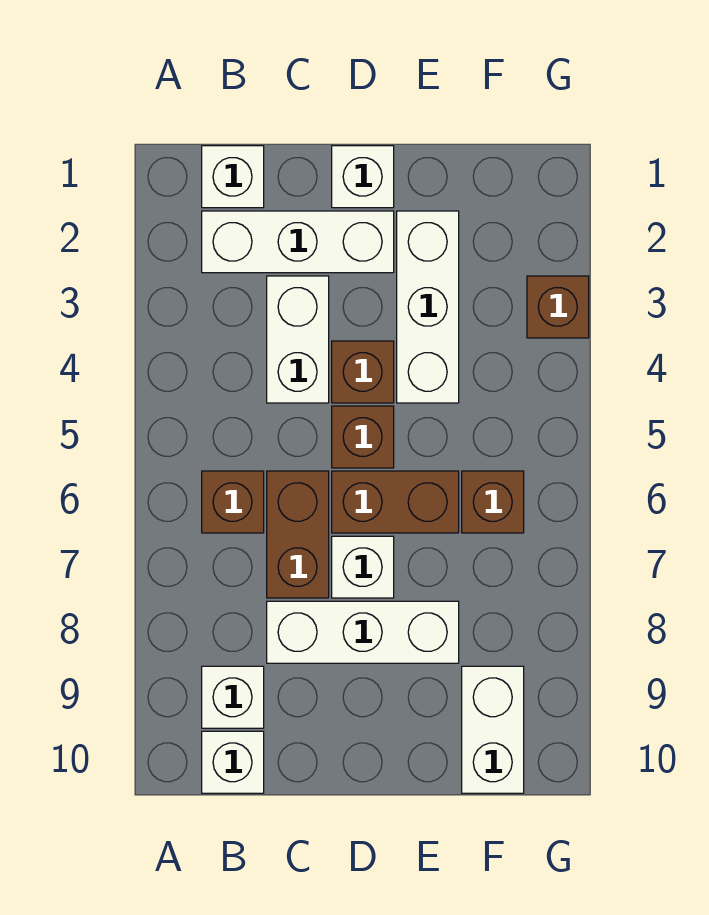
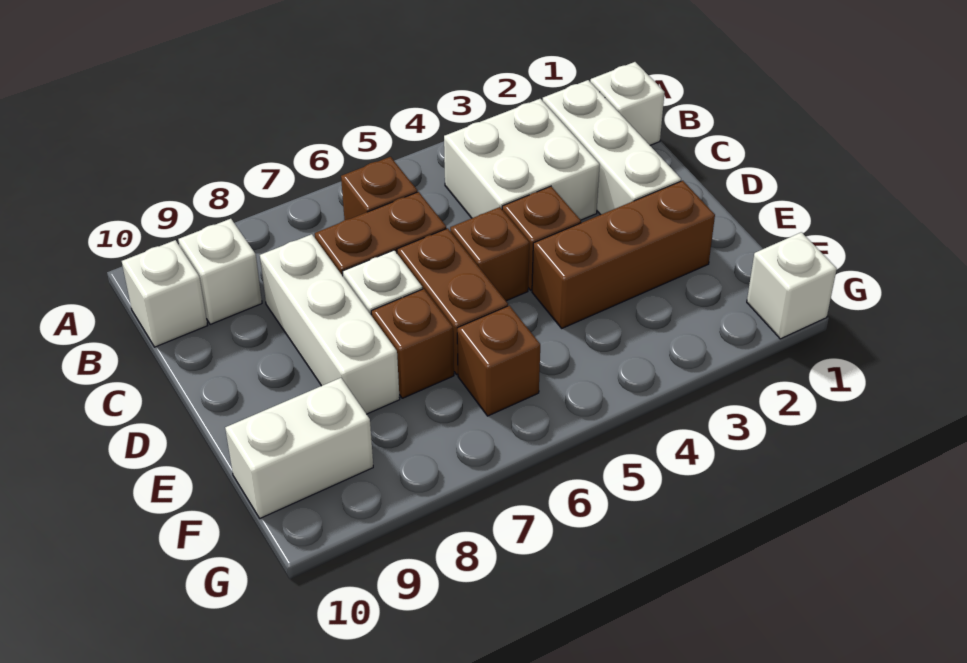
white brick C3:C4 level 1 -> white brick B3:C4 level 1
white brick D1 level 1 -> white brick G1 level 1
white brick E2:E4 level 1 -> brown brick E2:E4 level 1
brown brick G3 level 1 -> brown brick E7 level 1

